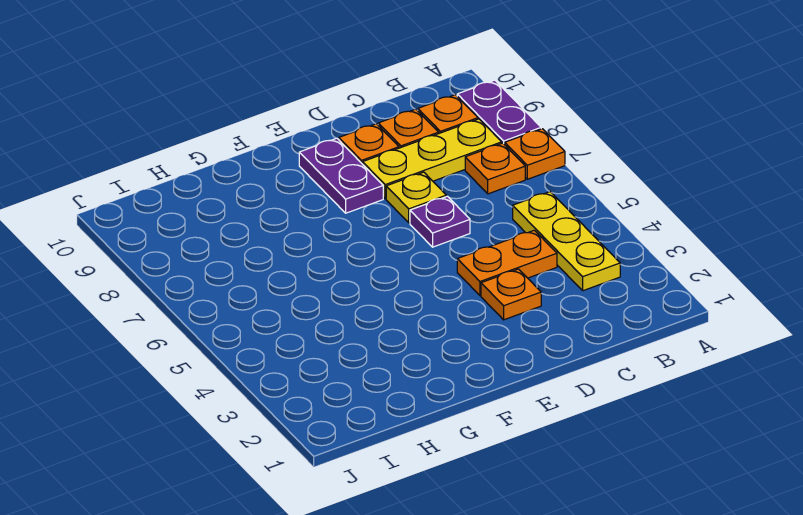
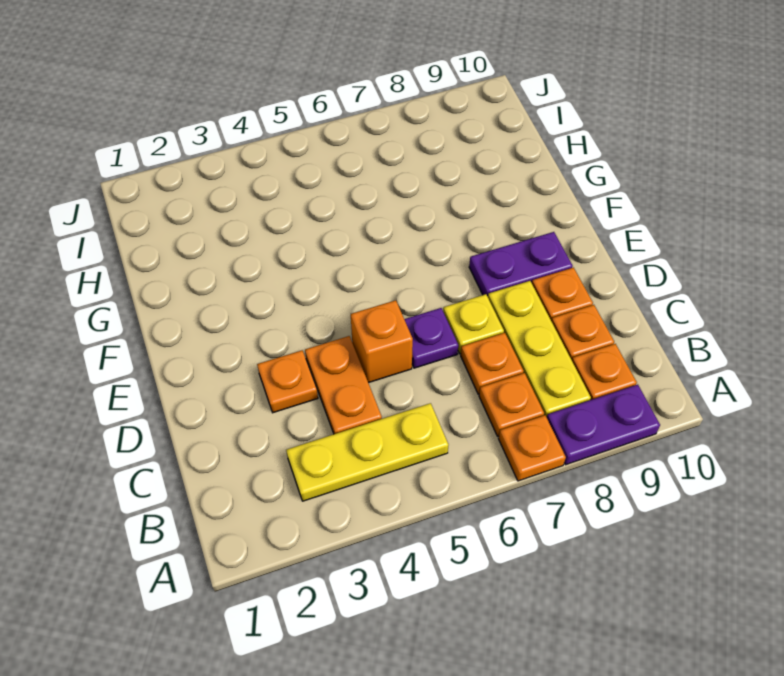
none -> orange plate C7 level 1
none -> orange brick D5 level 1

